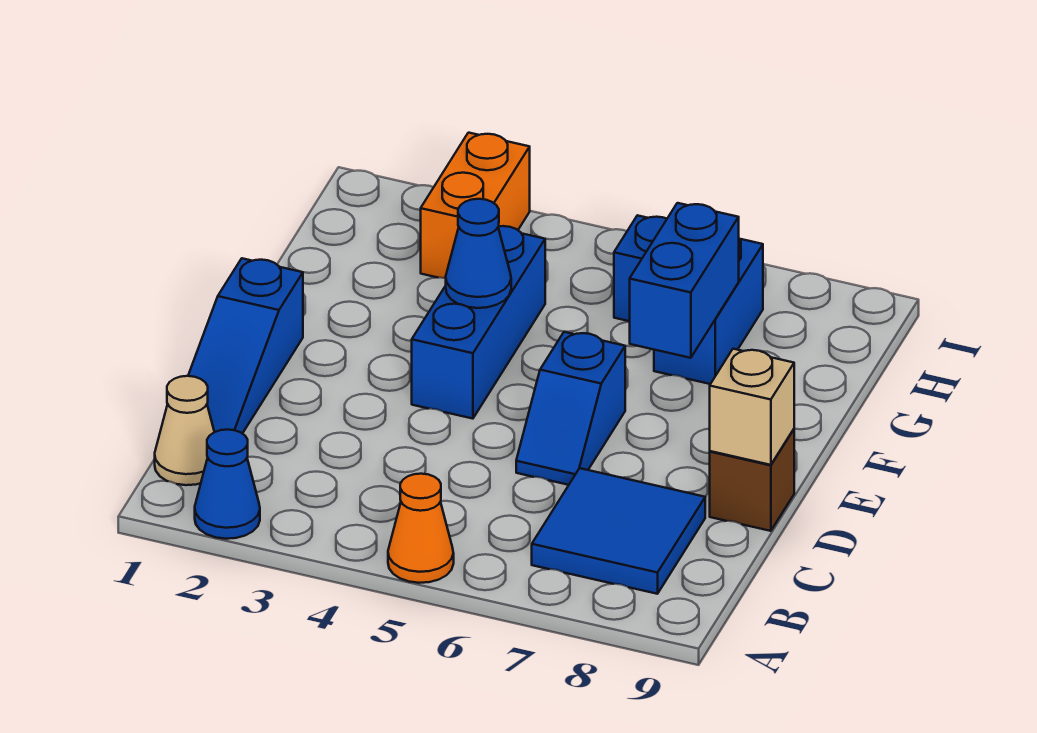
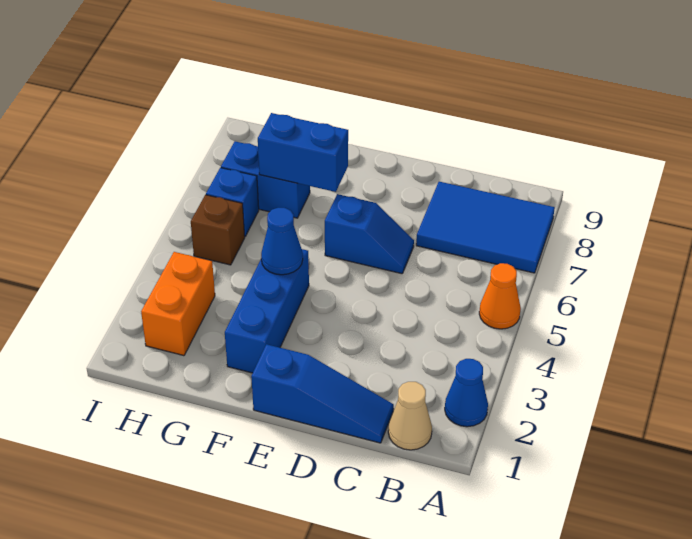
blue tile B7:C8 level 1 -> blue tile A7:C8 level 1
brown brick D9 level 1 -> brown brick H5 level 1
tan brick D9 level 2 -> none
blue brick E4:G4 level 1 -> blue brick F2:F4 level 1
orange brick H3:I3 level 1 -> orange brick H2:H3 level 1

